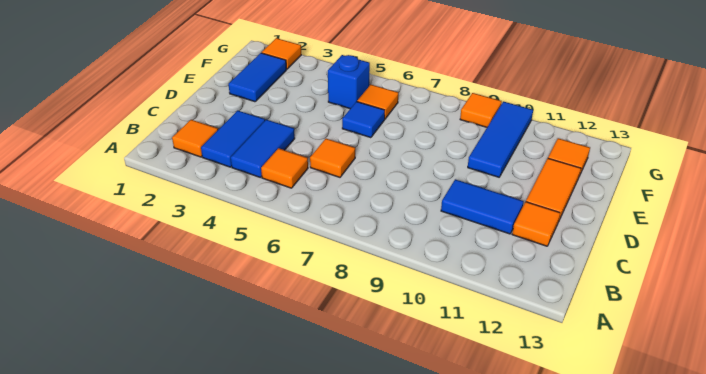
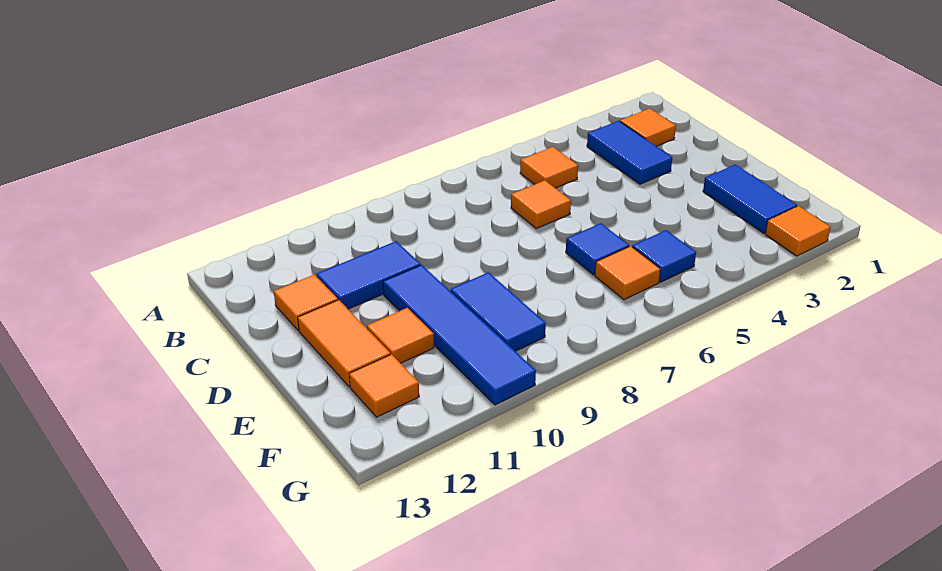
blue tile B4:C4 level 1 -> blue tile E9:F9 level 1
blue tile E10:G10 level 1 -> blue tile D10:G10 level 1
blue brick F5 level 1 -> blue tile F5 level 1
orange tile G9 level 1 -> orange tile E11 level 1

